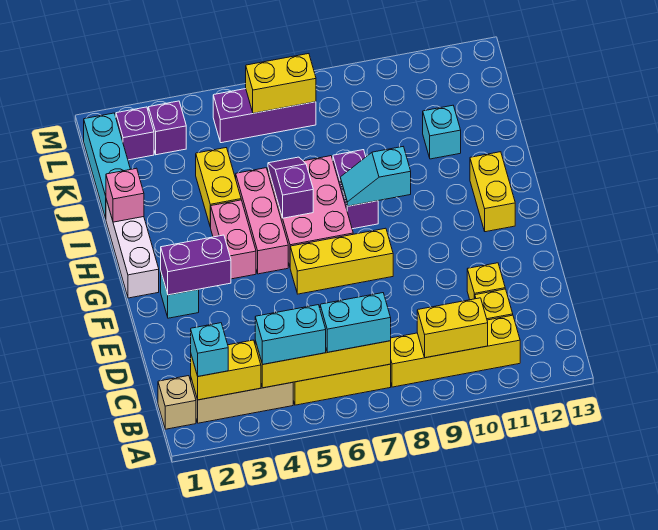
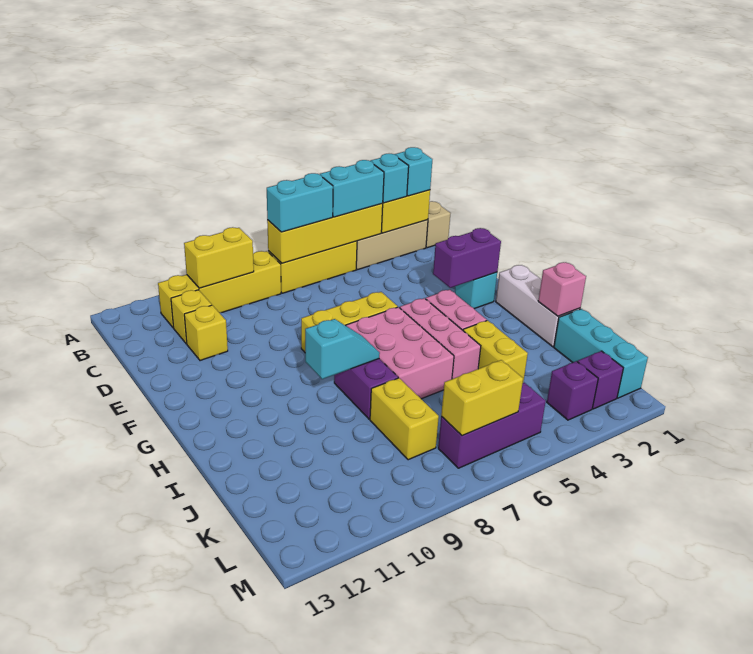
yellow brick G12:H12 level 1 -> yellow brick J8:K8 level 1
purple slope H6:I6 level 2 top H -> none
cyan brick J11 level 1 -> cyan brick B3 level 3

